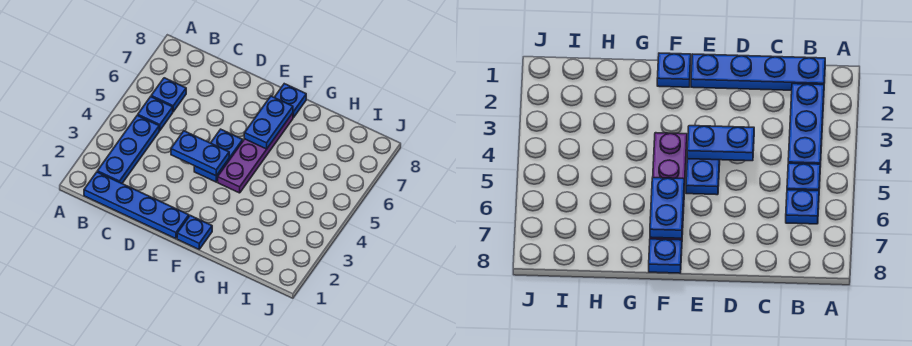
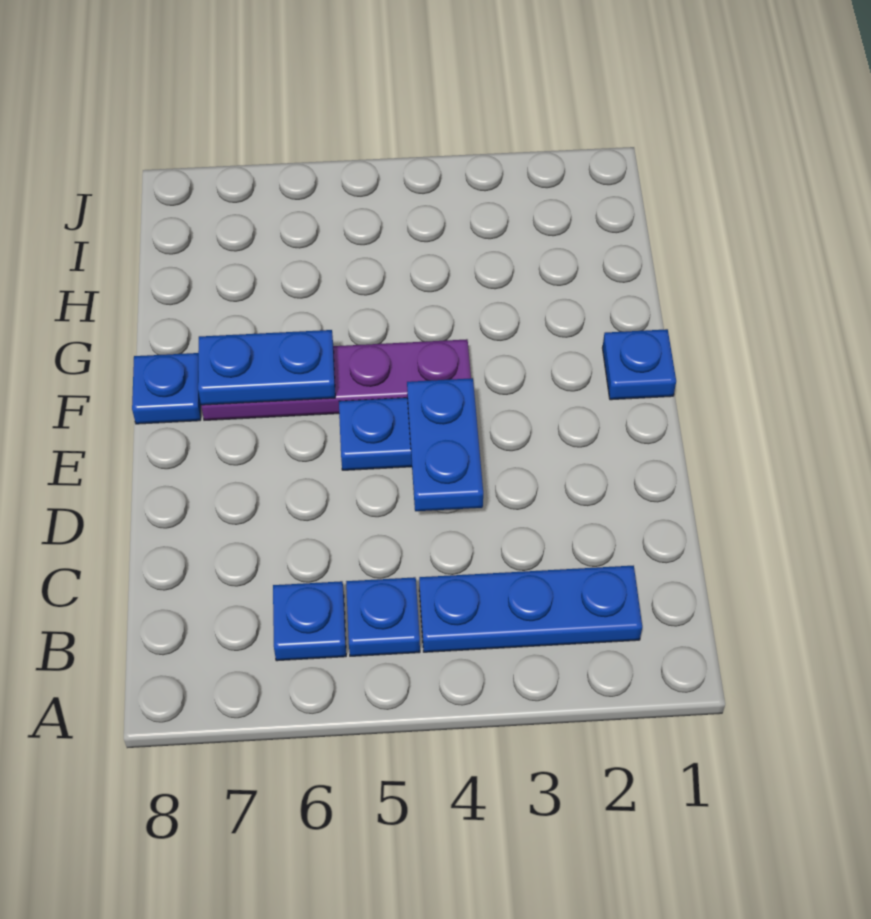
blue plate B1:E1 level 1 -> none

